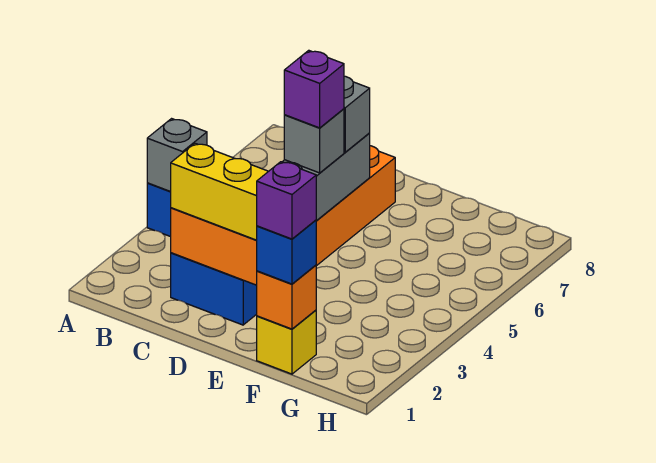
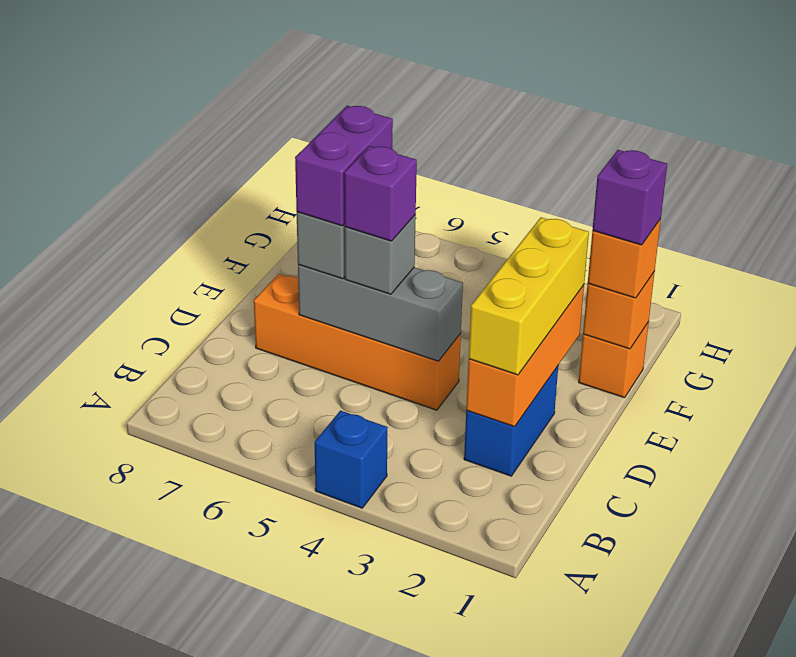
grey brick A4 level 2 -> none
none -> purple brick D6:E6 level 4
yellow brick F1 level 1 -> orange brick F1 level 1
blue brick F1 level 3 -> orange brick F1 level 3

